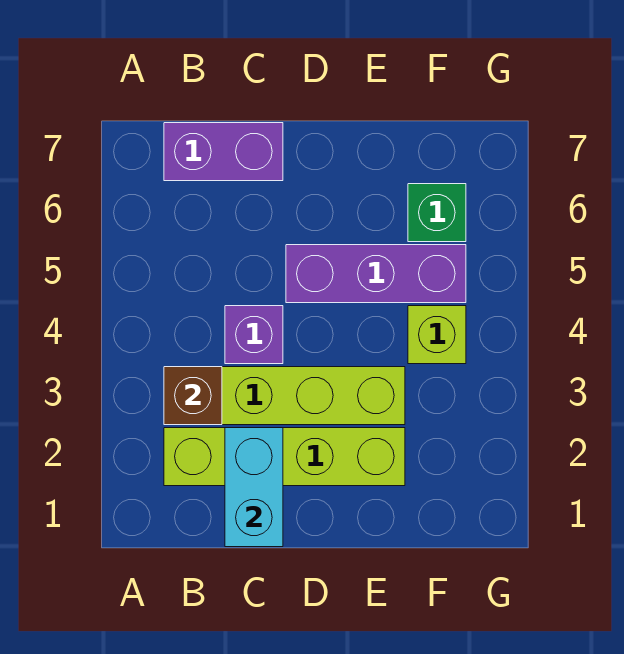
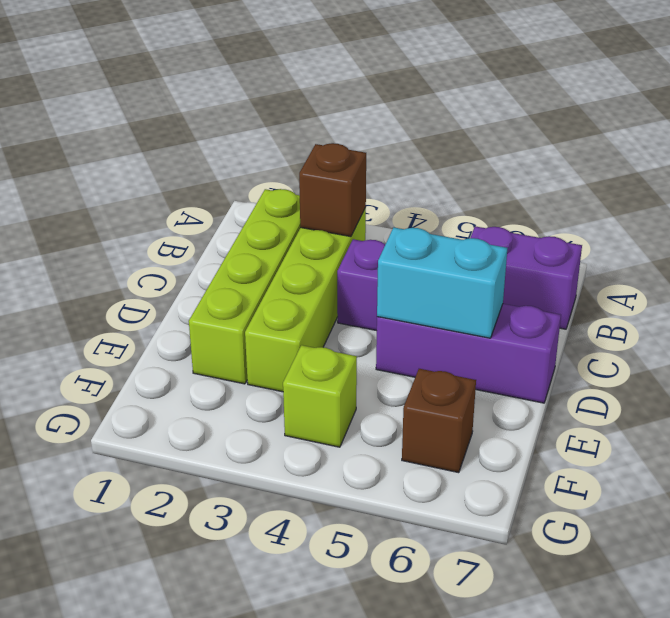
purple brick B7:C7 level 1 -> purple brick B6:B7 level 1
cyan brick C1:C2 level 2 -> cyan brick D5:D6 level 2
purple brick D5:F5 level 1 -> purple brick D5:D7 level 1
green brick F6 level 1 -> brown brick F6 level 1

